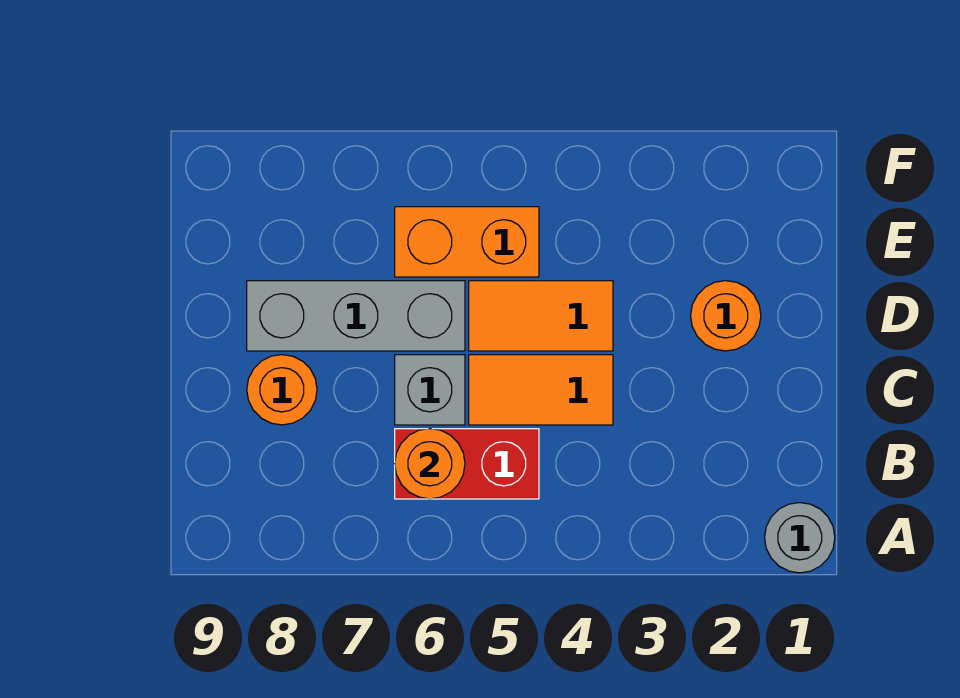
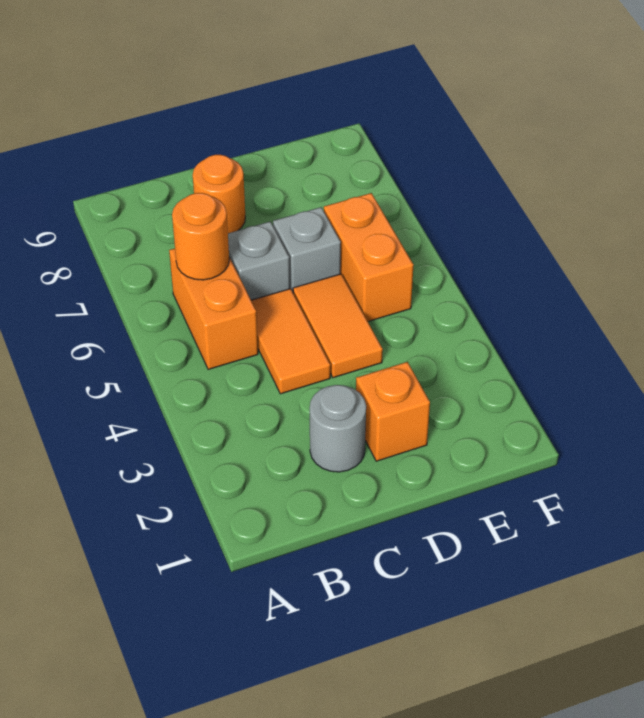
grey round brick A1 level 1 -> grey round brick C2 level 1
red brick B5:B6 level 1 -> orange brick B5:B6 level 1
orange round brick D2 level 1 -> orange brick D2 level 1
grey brick D6:D8 level 1 -> grey brick D6 level 1

